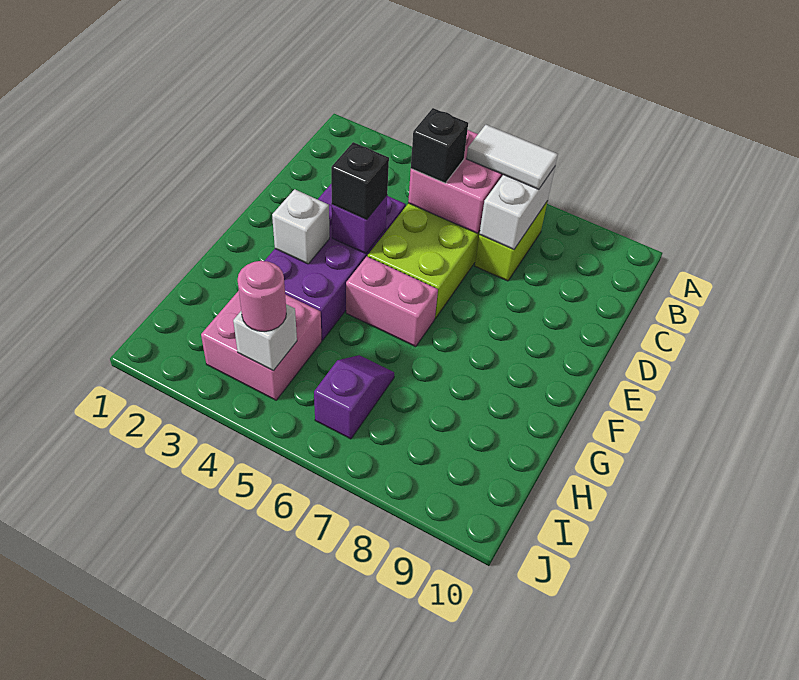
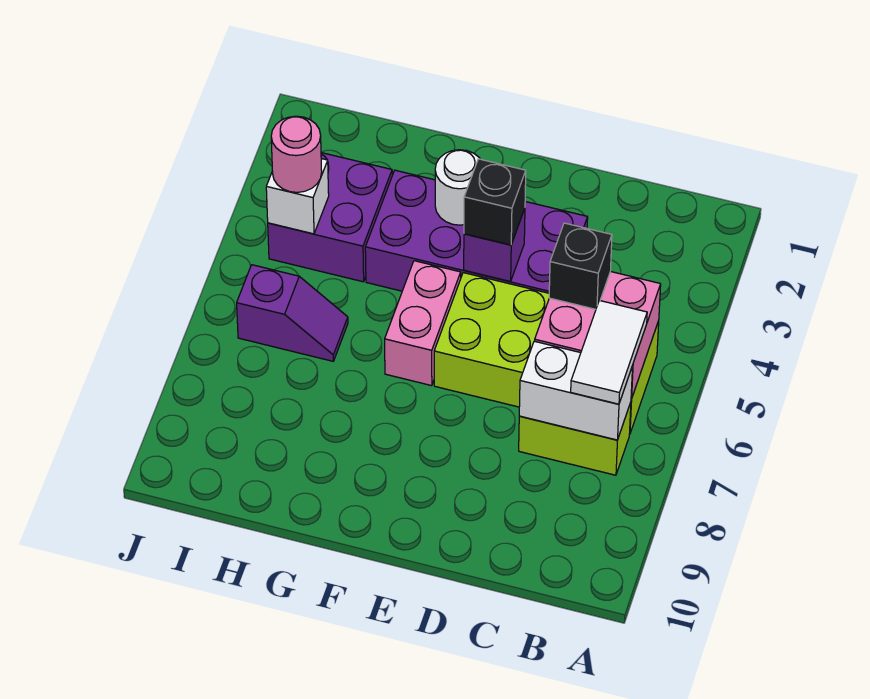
white brick F3 level 2 -> white round brick F3 level 2
pink brick H3:I4 level 1 -> purple brick H3:I4 level 1

